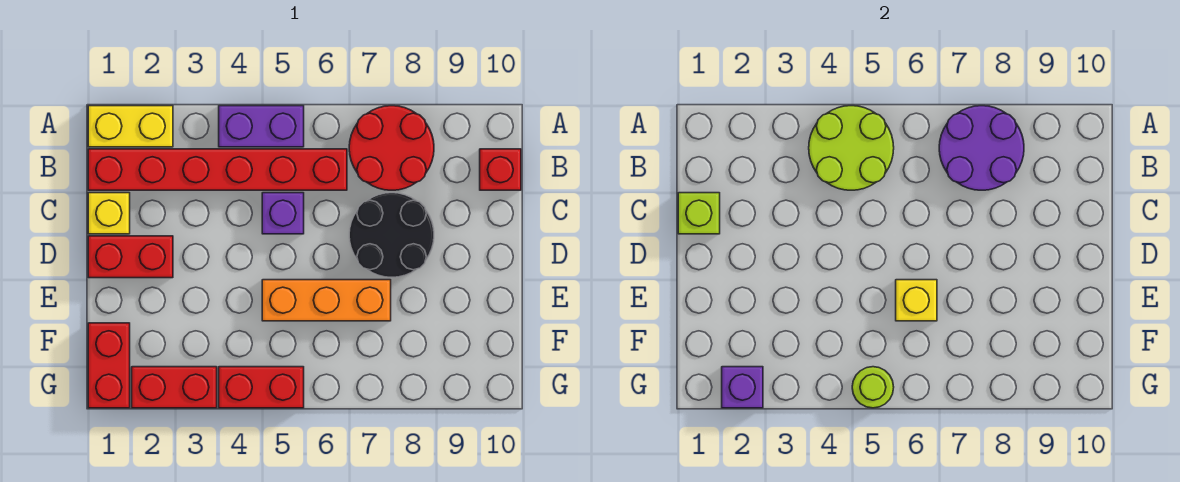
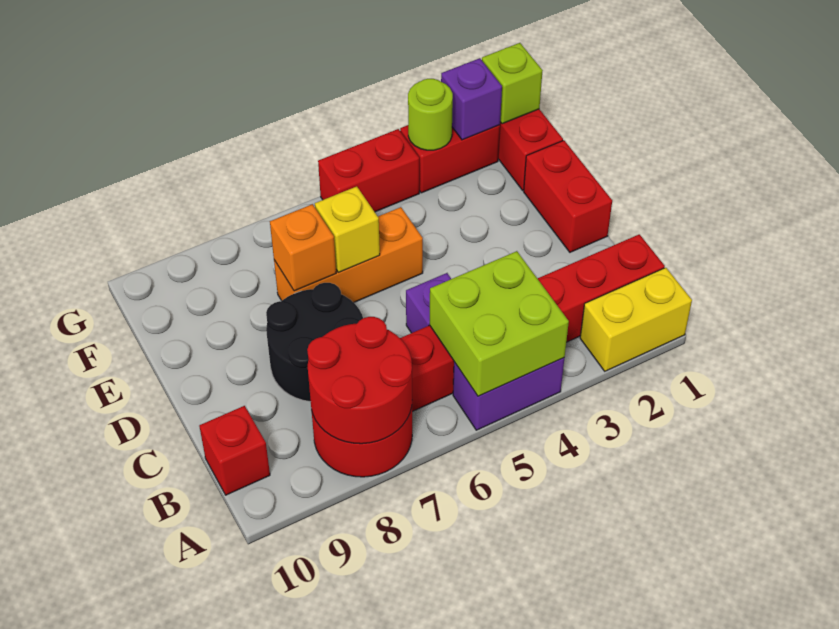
lime round brick A4:B5 level 2 -> lime brick A4:B5 level 2
purple round brick A7:B8 level 2 -> red round brick A7:B8 level 2
yellow brick C1 level 1 -> none
lime brick C1 level 2 -> lime brick G1 level 2
red brick D1:D2 level 1 -> red brick D1:E1 level 1
none -> orange brick E7 level 2
lime round brick G5 level 2 -> lime round brick G3 level 2

